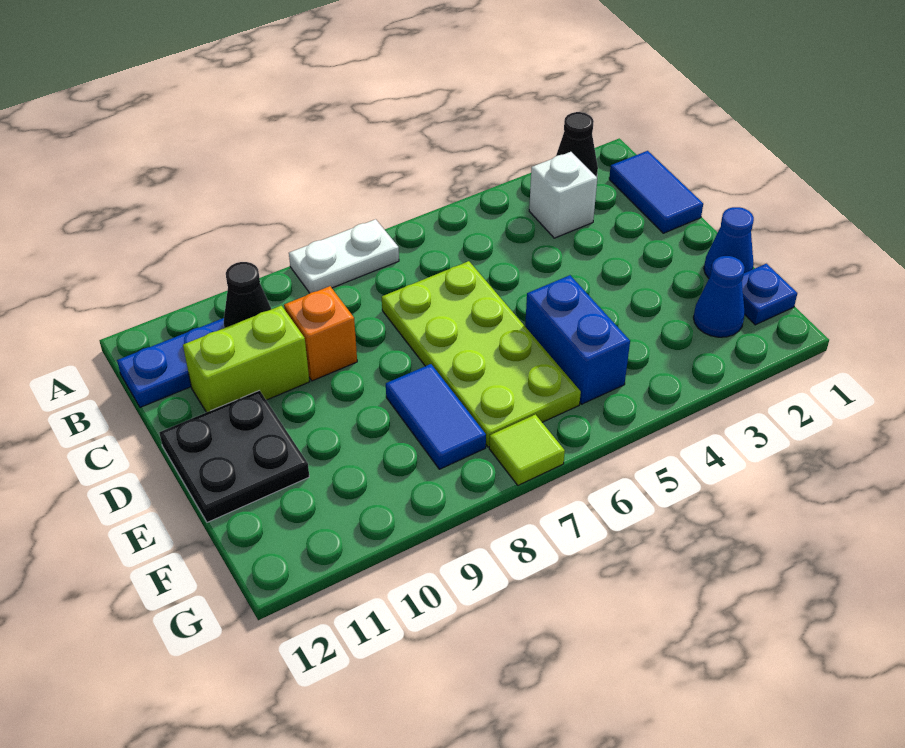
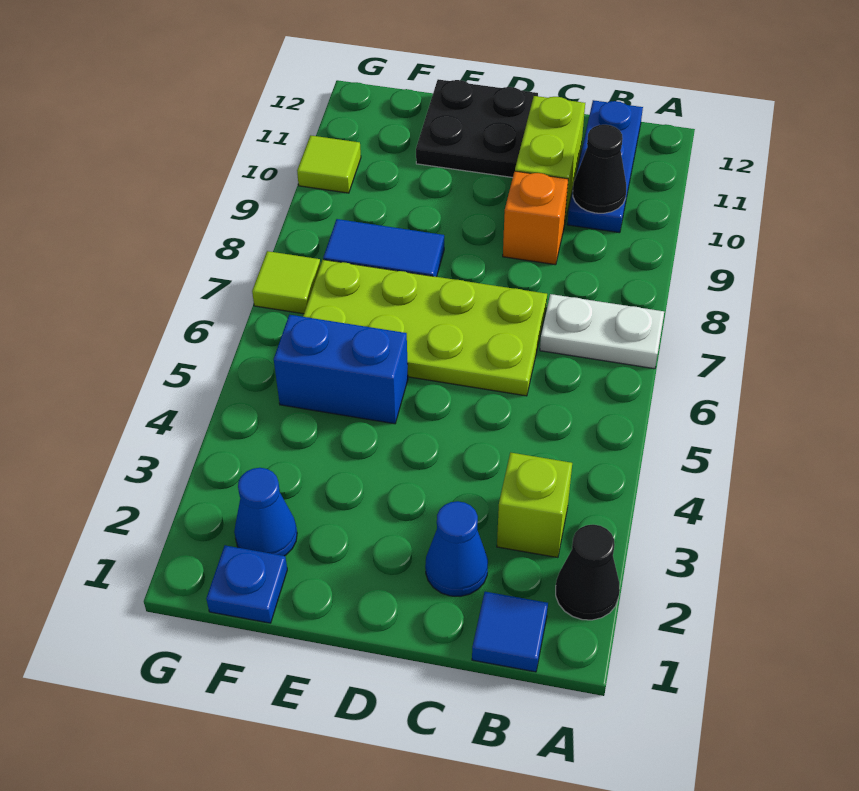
white plate A7:A8 level 1 -> white plate A7:B7 level 1
blue tile B1:C1 level 1 -> blue tile B1 level 1
white brick B3 level 1 -> lime brick B3 level 1
blue cone E1 level 1 -> blue cone C2 level 1
none -> lime tile G10 level 1

